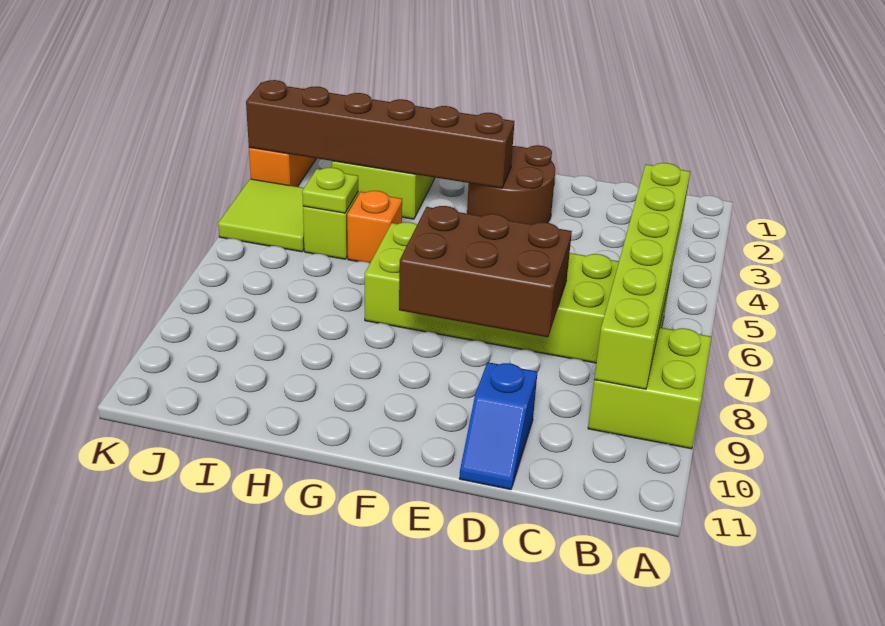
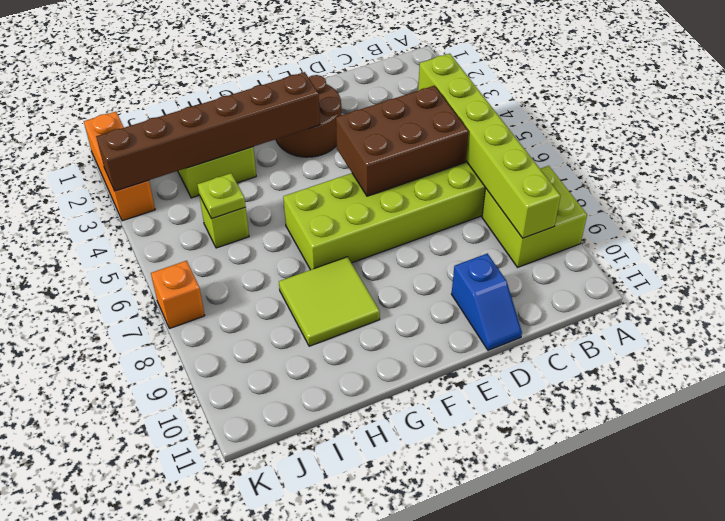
brown brick D7:F8 level 2 -> brown brick C5:E6 level 2
orange brick H5 level 1 -> orange brick K7 level 1
lime tile J4:K5 level 1 -> lime tile G8:H9 level 1

